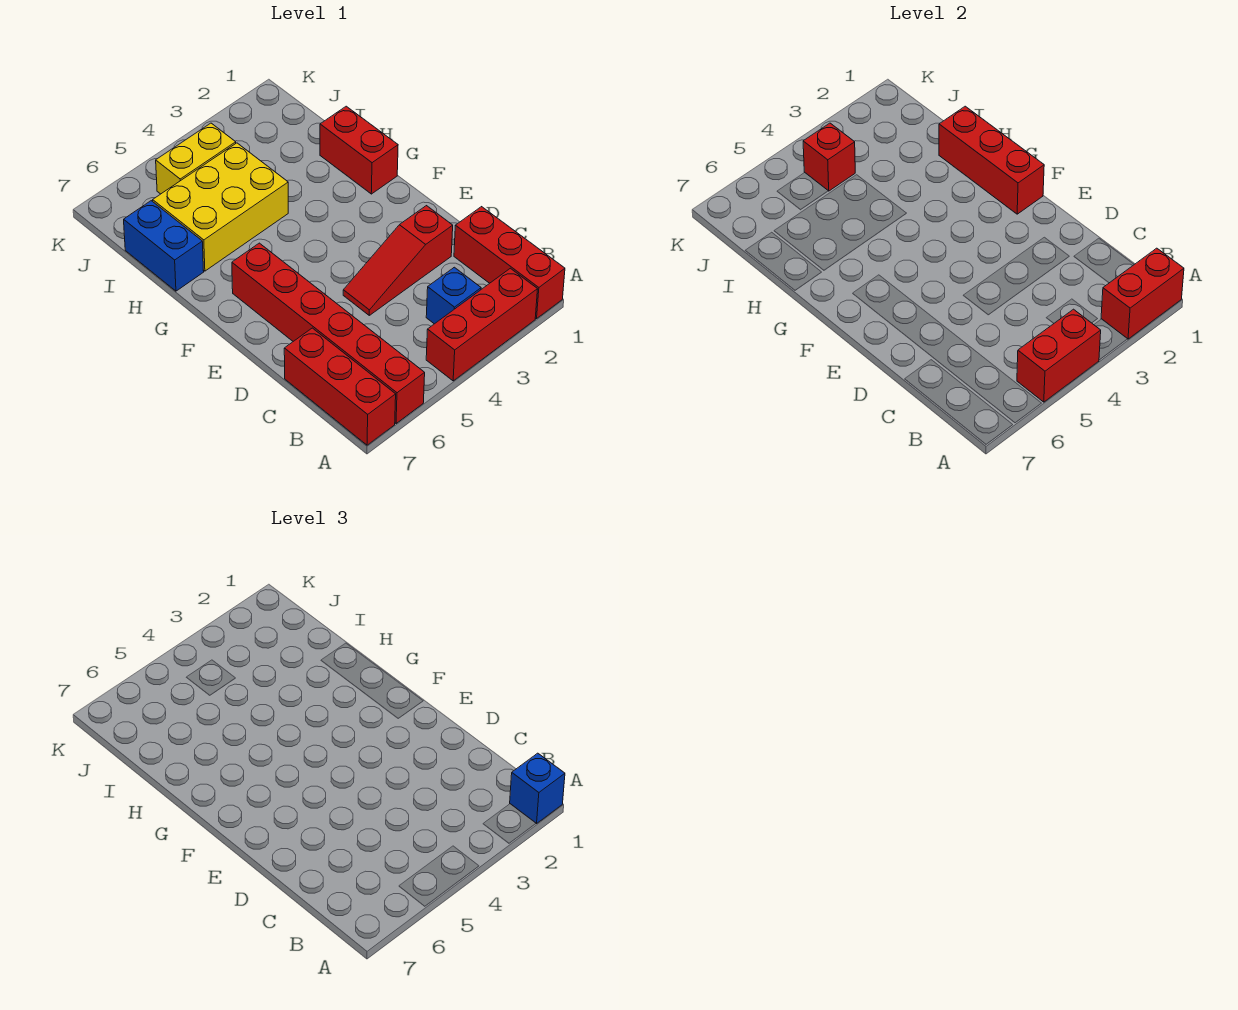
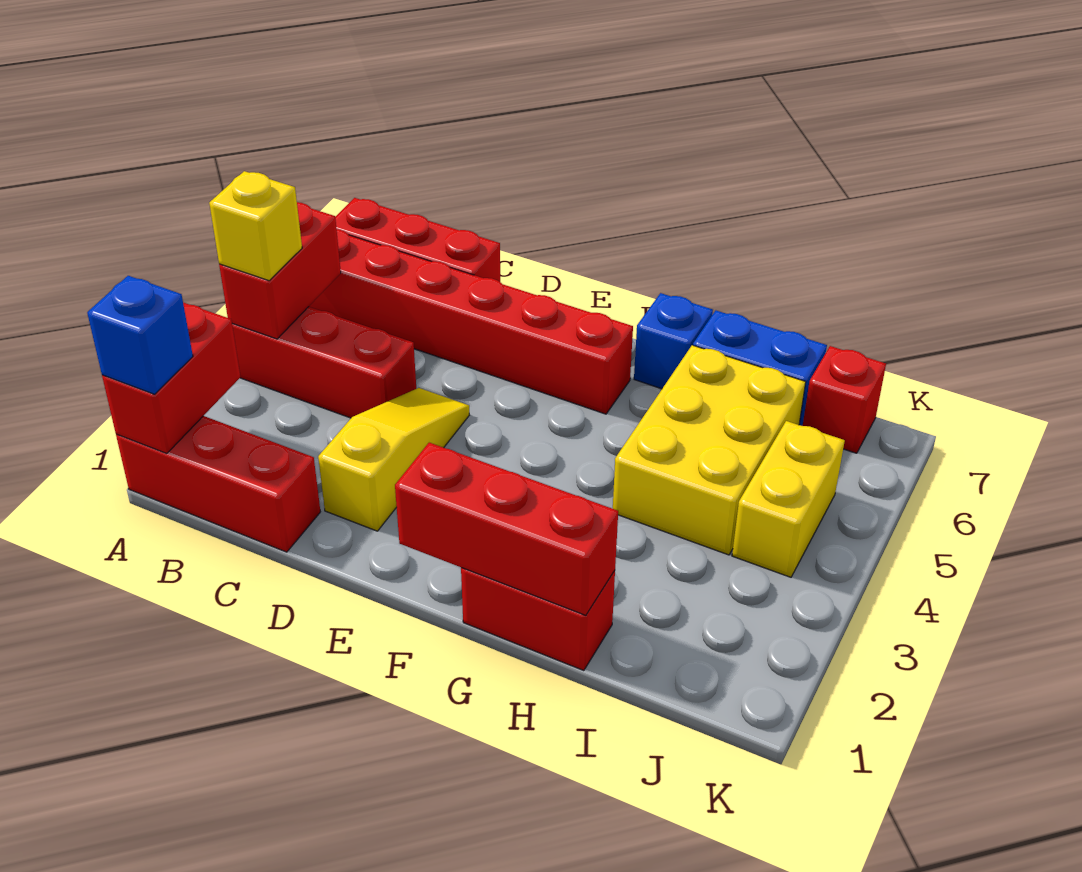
red brick A2:A4 level 1 -> red brick A4:C4 level 1
none -> yellow brick A4 level 3
blue brick B3 level 1 -> blue brick G7 level 1
red slope D2:D4 level 1 top 2 -> yellow slope D2:D4 level 1 top 2
red brick J4 level 2 -> red brick J7 level 1

